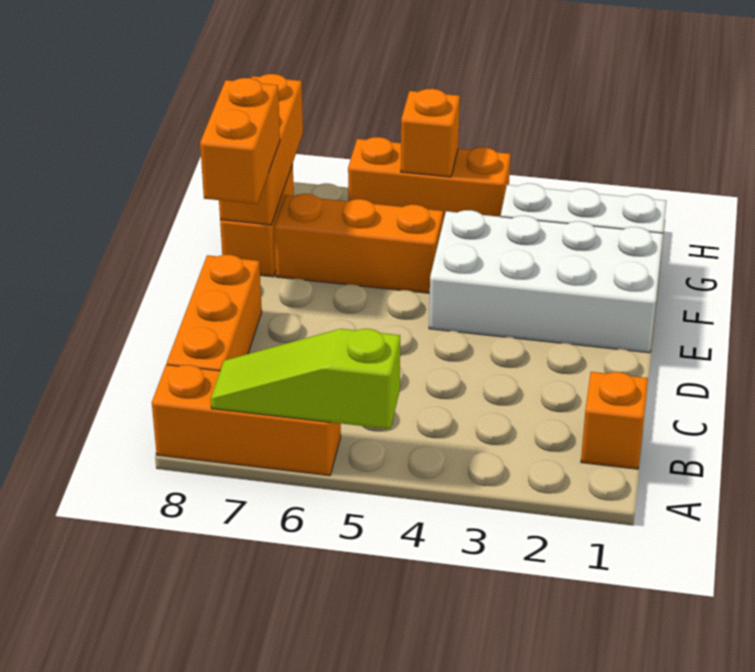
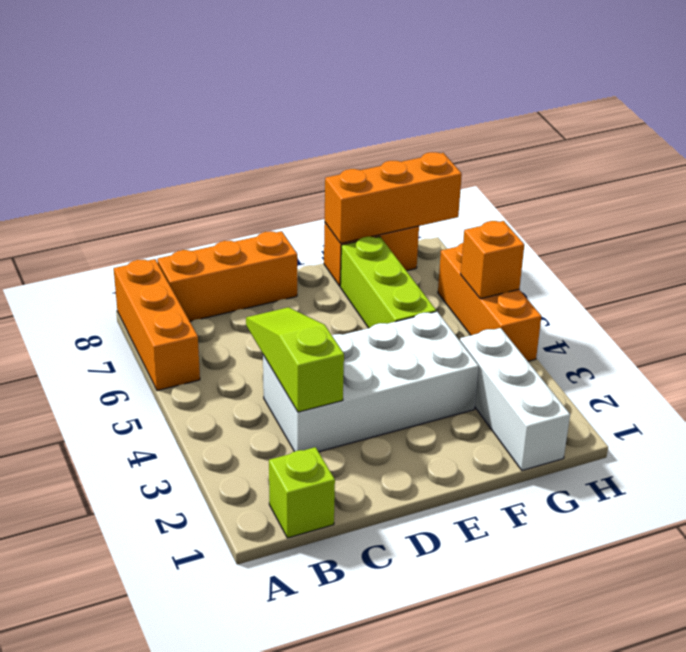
lime slope A5:A7 level 2 top 5 -> lime slope C3:C5 level 2 top 3
orange brick B1 level 1 -> lime brick B1 level 1
white brick E1:F4 level 1 -> white brick C3:F4 level 1
orange brick E8:F8 level 3 -> none
orange brick F5:F7 level 1 -> lime brick F5:F7 level 1

